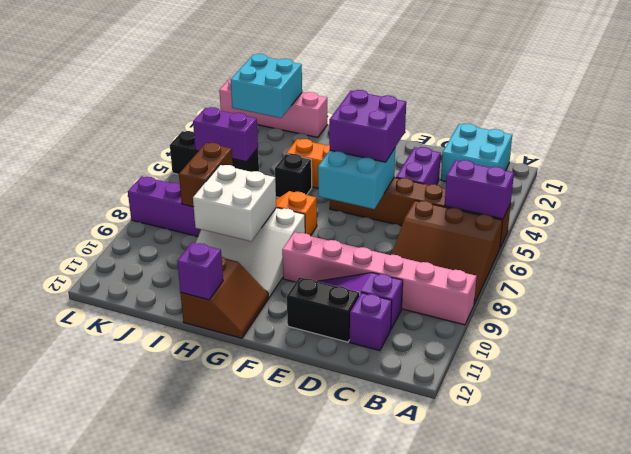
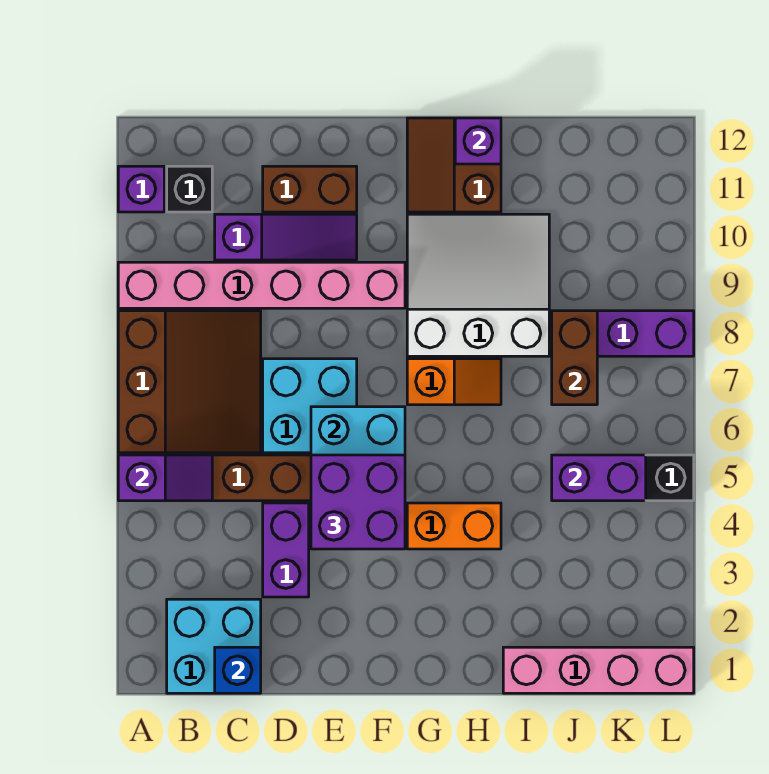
purple brick A5:B5 level 2 -> purple slope A5:B5 level 2 top A
brown slope A6:C8 level 1 top 6 -> brown slope A6:C8 level 1 top A
none -> blue brick C1 level 2
purple brick C11 level 1 -> purple brick A11 level 1
black brick D11:E11 level 1 -> brown brick D11:E11 level 1
black brick H5 level 1 -> black brick B11 level 1
white brick H8:I9 level 2 -> none
cyan brick J1:K2 level 2 -> cyan brick D6:E7 level 1

